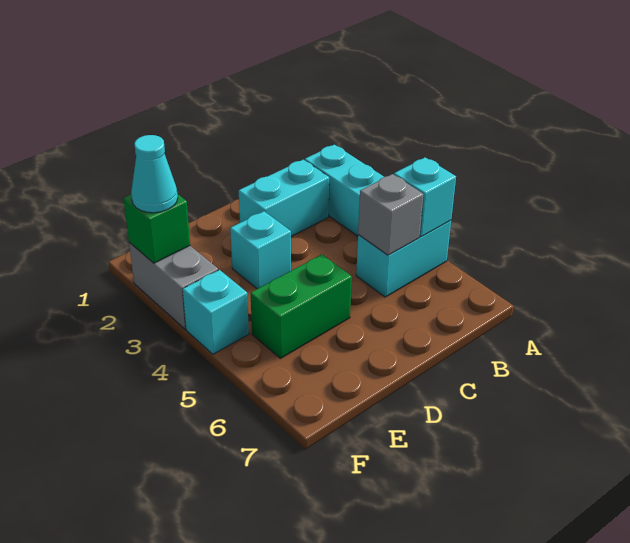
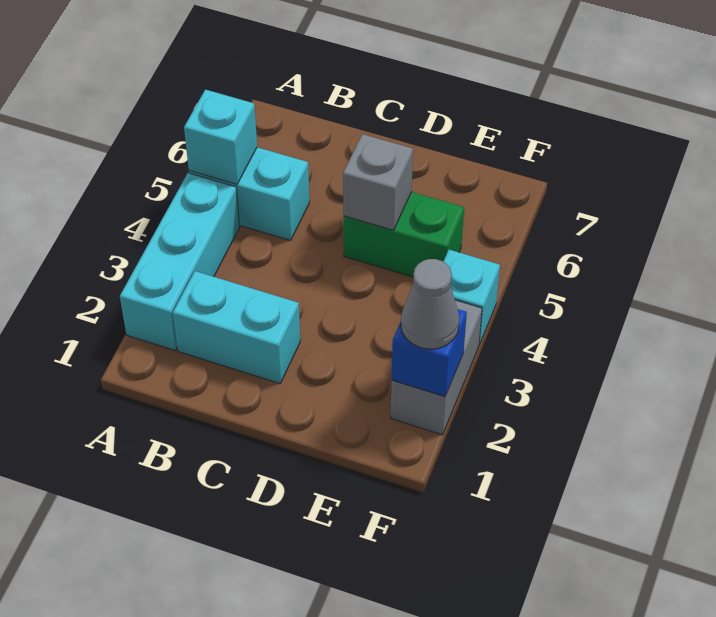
grey brick B5 level 2 -> grey brick D5 level 2
cyan brick D3 level 1 -> none
green brick F2 level 2 -> blue brick F2 level 2
cyan cone F2 level 3 -> grey cone F2 level 3

